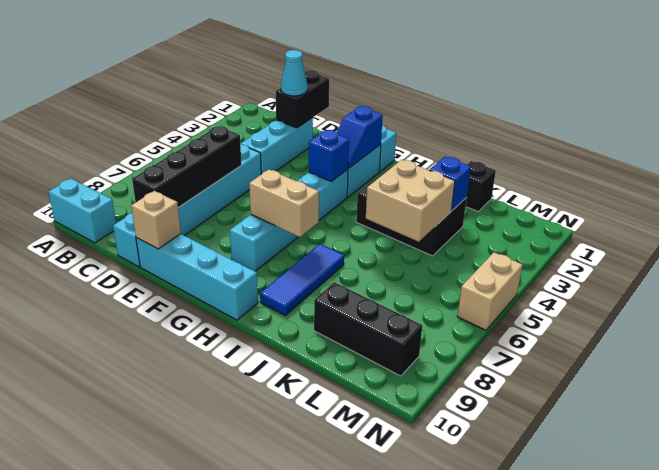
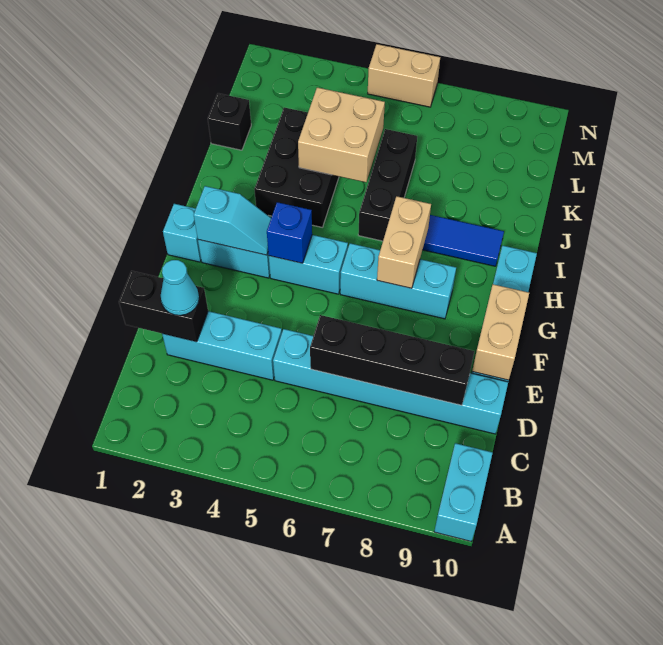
tan brick E10 level 2 -> tan brick E10:F10 level 2
blue slope G2:G3 level 2 top 2 -> cyan slope G2:G3 level 2 top 2
blue brick K3 level 2 -> none
black brick K9:M9 level 1 -> black brick I6:K6 level 1

